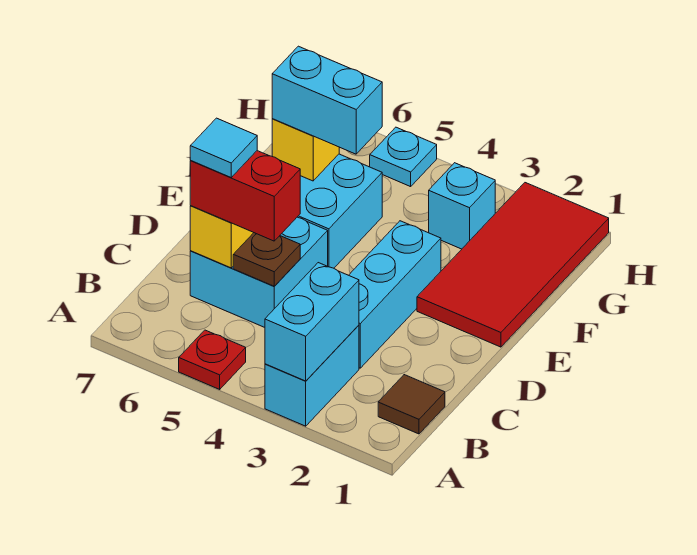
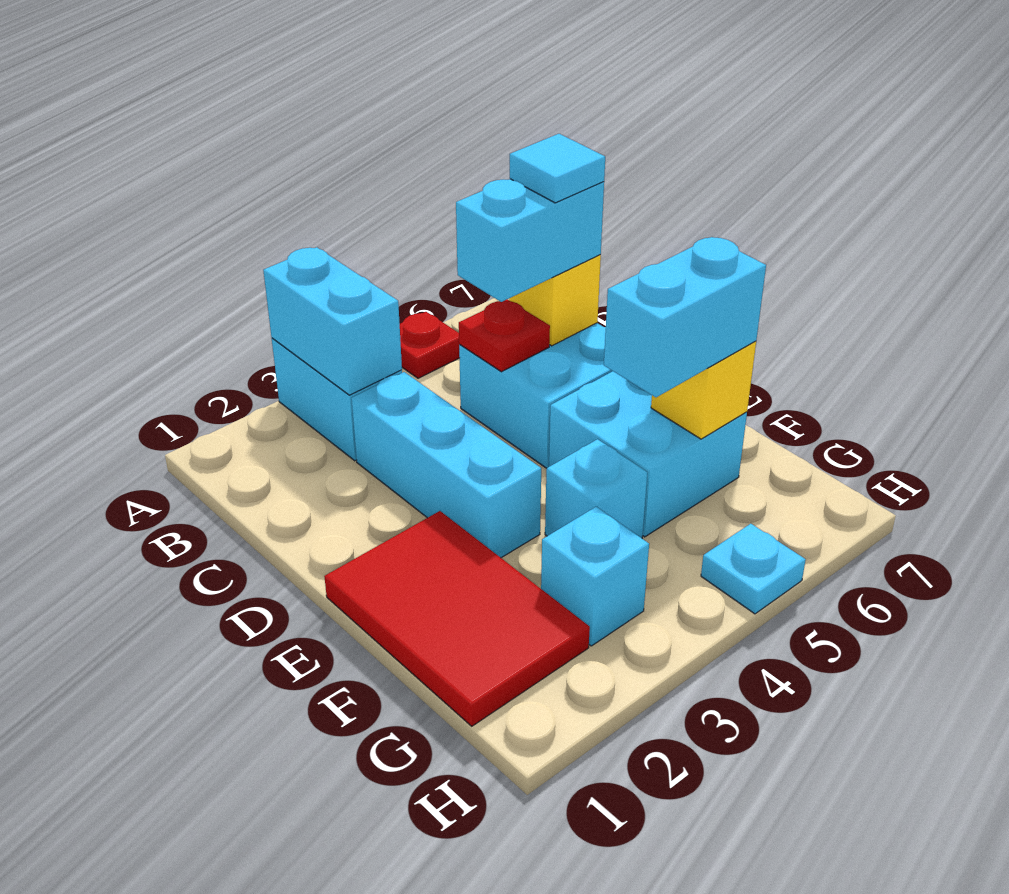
brown tile B1 level 1 -> none
brown plate C5 level 2 -> red plate C5 level 2
red brick C5:C6 level 3 -> cyan brick C5:C6 level 3
red tile E1:H2 level 1 -> red tile E1:G2 level 1
none -> cyan brick F4 level 1

